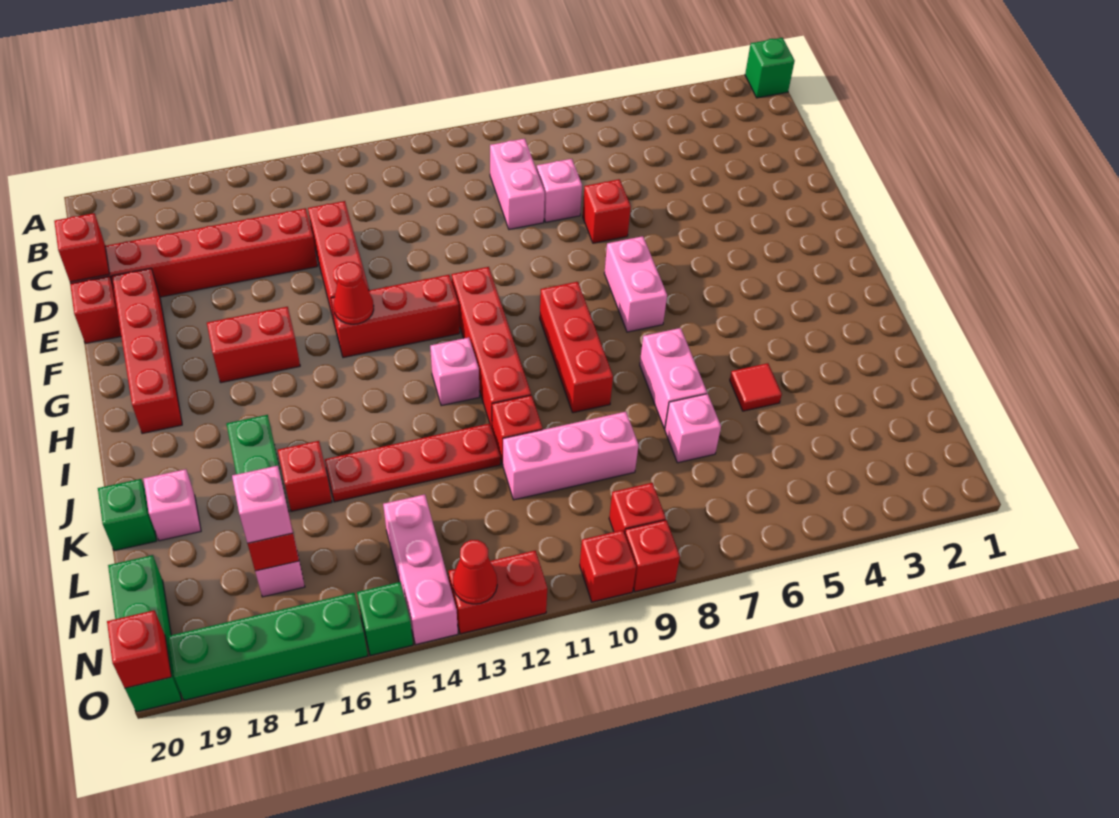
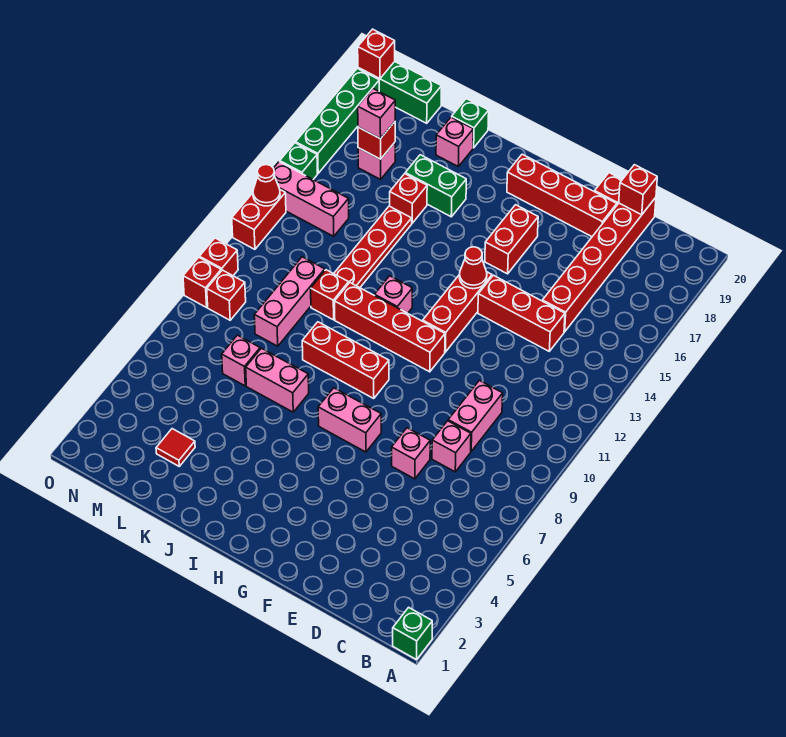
pink brick C9:D9 level 1 -> pink brick D9:D10 level 1
red brick E7 level 1 -> pink brick E7 level 1
red tile K5 level 1 -> red tile L3 level 1

